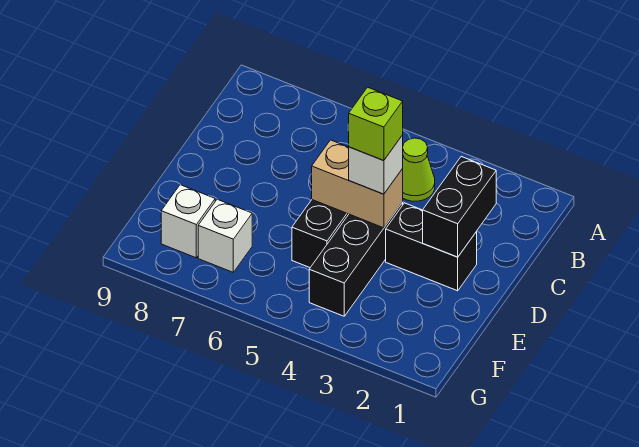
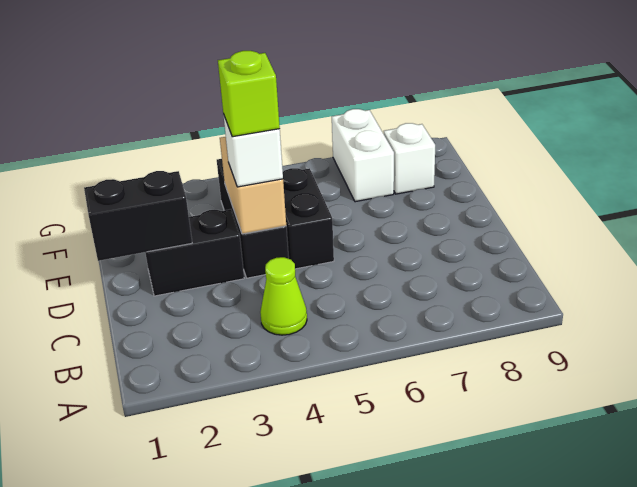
black brick C2:D2 level 2 -> black brick D1:D2 level 2
tan brick D4:D5 level 2 -> tan brick D4:E4 level 2
white brick F7 level 1 -> white brick F7:G7 level 1

